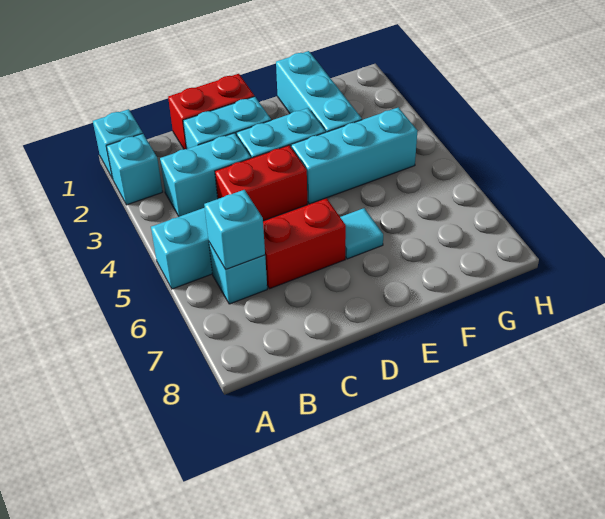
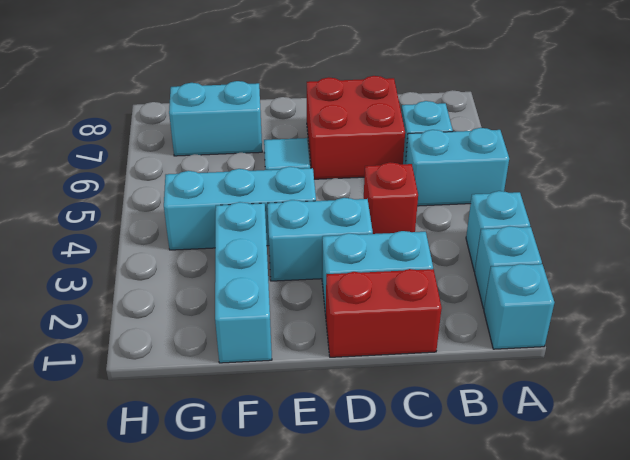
cyan brick B3:C3 level 1 -> cyan brick F7:G7 level 1
cyan brick B6 level 2 -> cyan brick A3 level 1
red brick C4:D4 level 1 -> red brick C4 level 1
red brick C6:D6 level 1 -> red brick C6:D7 level 1

